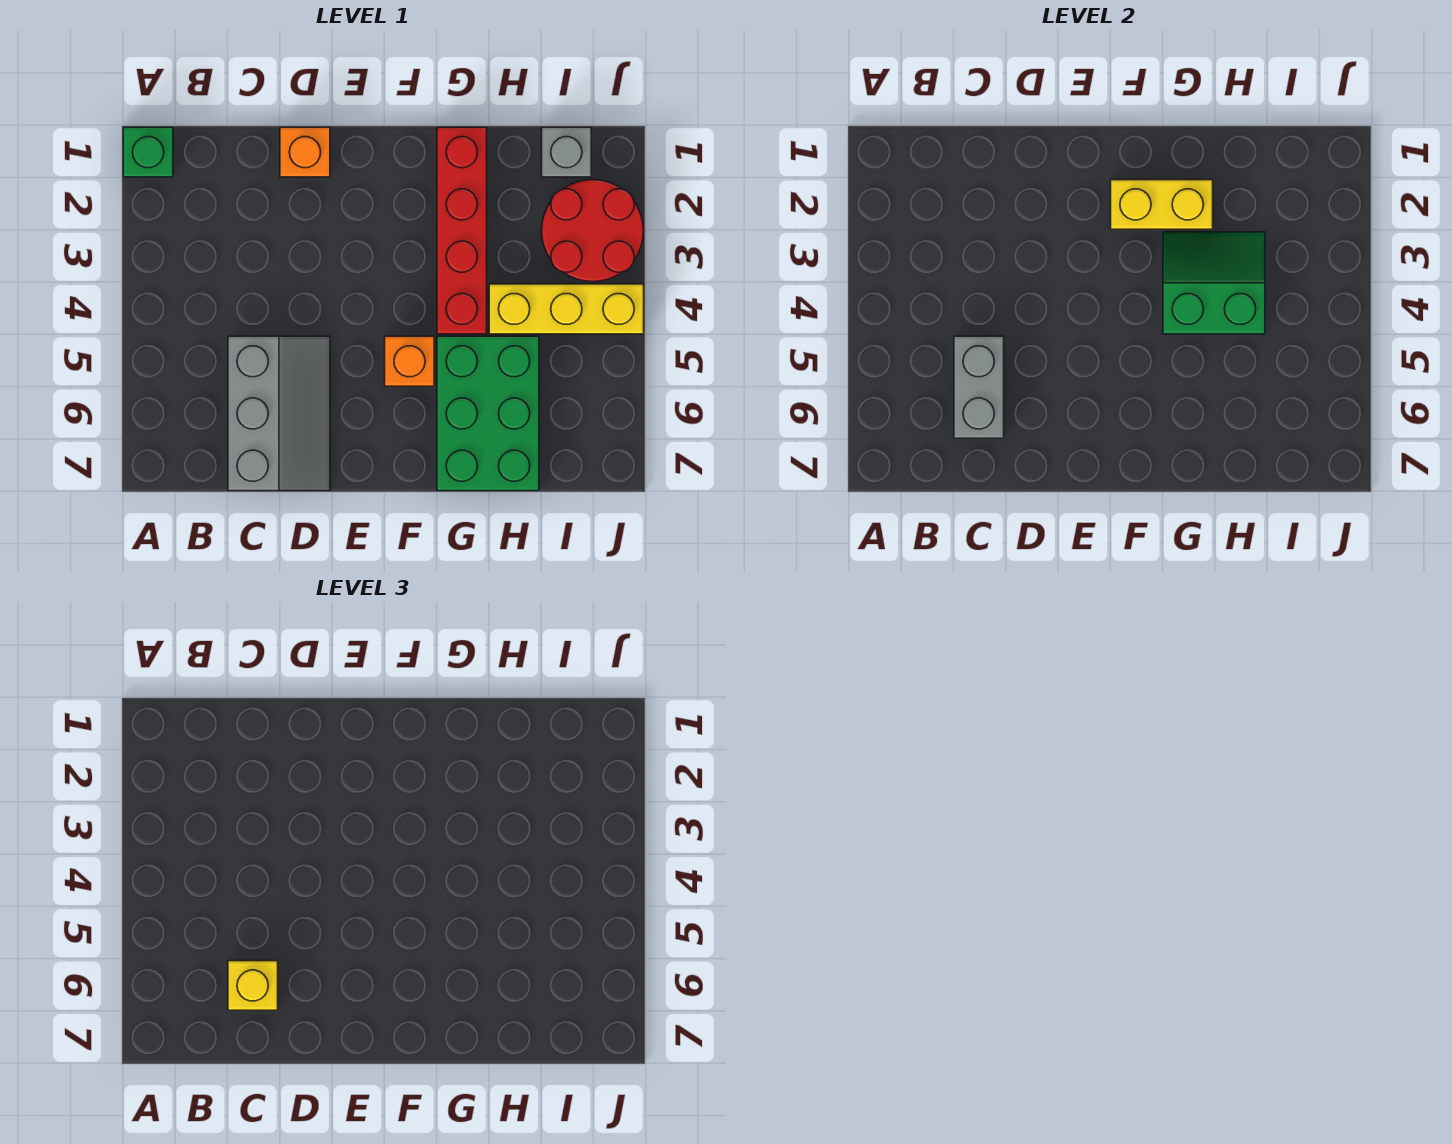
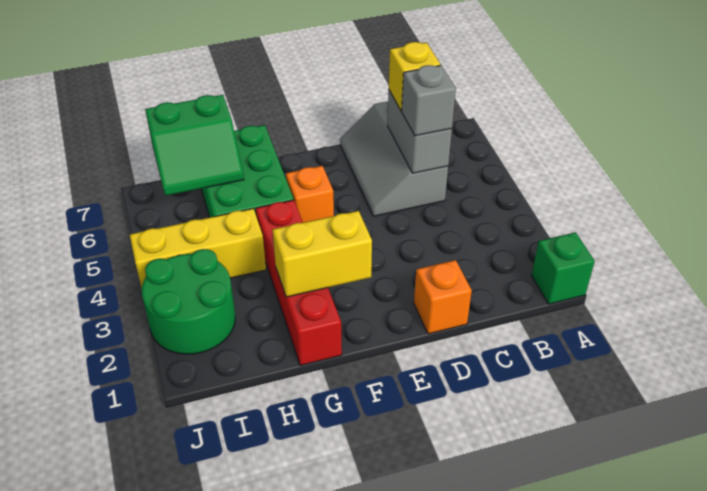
green slope G3:H4 level 2 top 4 -> green slope H6:I7 level 2 top 7
grey brick I1 level 1 -> grey brick C5 level 3
red round brick I2:J3 level 1 -> green round brick I2:J3 level 1

